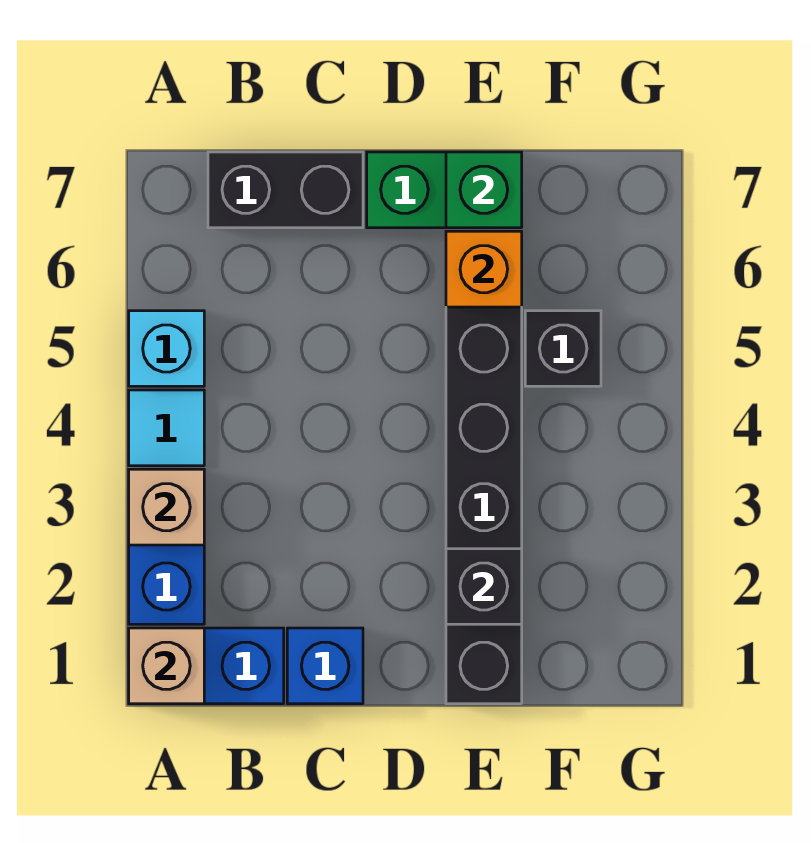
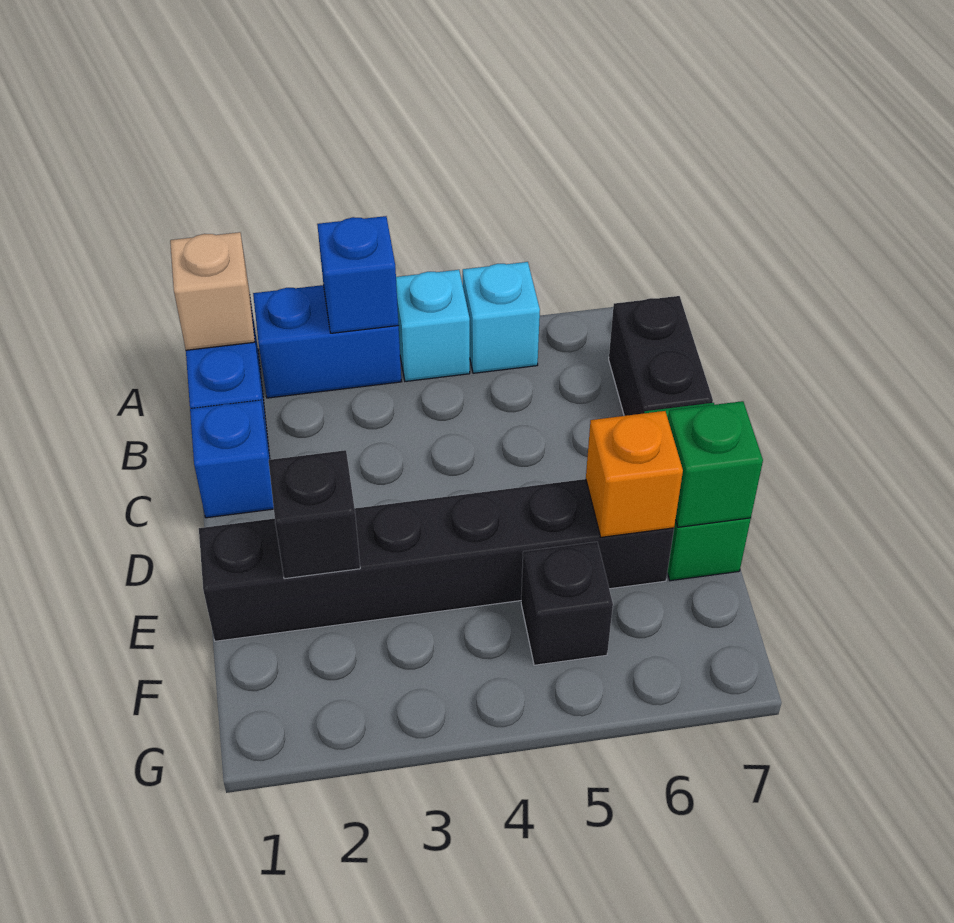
tan brick A3 level 2 -> blue brick A3 level 2
cyan tile A4 level 1 -> cyan brick A4 level 1

